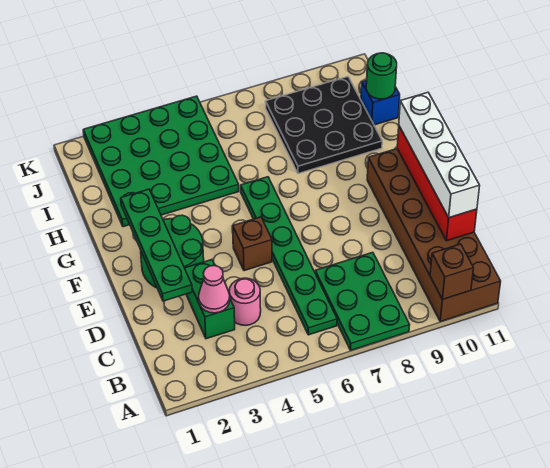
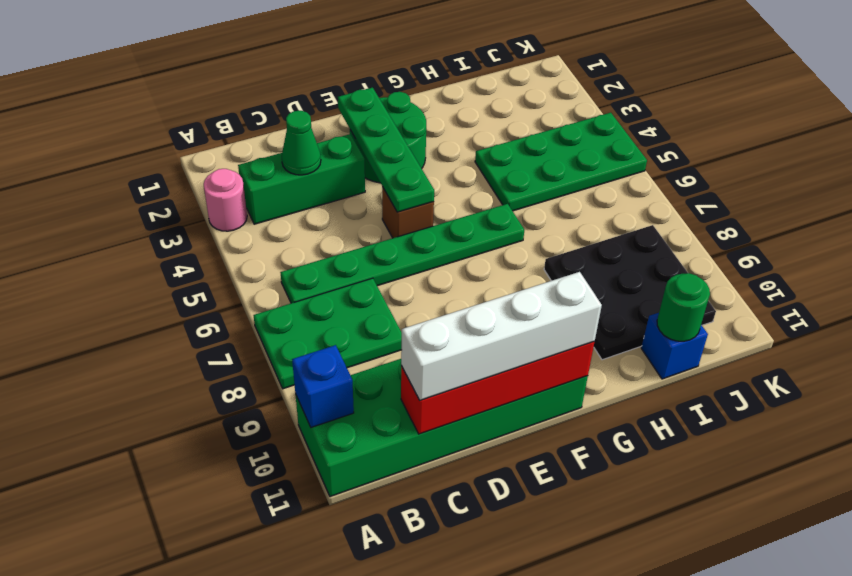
brown brick A10:F11 level 1 -> green brick A10:F11 level 1
brown brick A10 level 2 -> blue brick A10 level 2
green brick C3:D3 level 1 -> green brick B3:D3 level 1
pink cone C3 level 2 -> green cone C3 level 2
pink round brick C4 level 1 -> pink round brick A3 level 1
green plate D2:G2 level 2 -> green plate E2:E5 level 2
green plate H2:K5 level 1 -> green plate H4:K5 level 1

